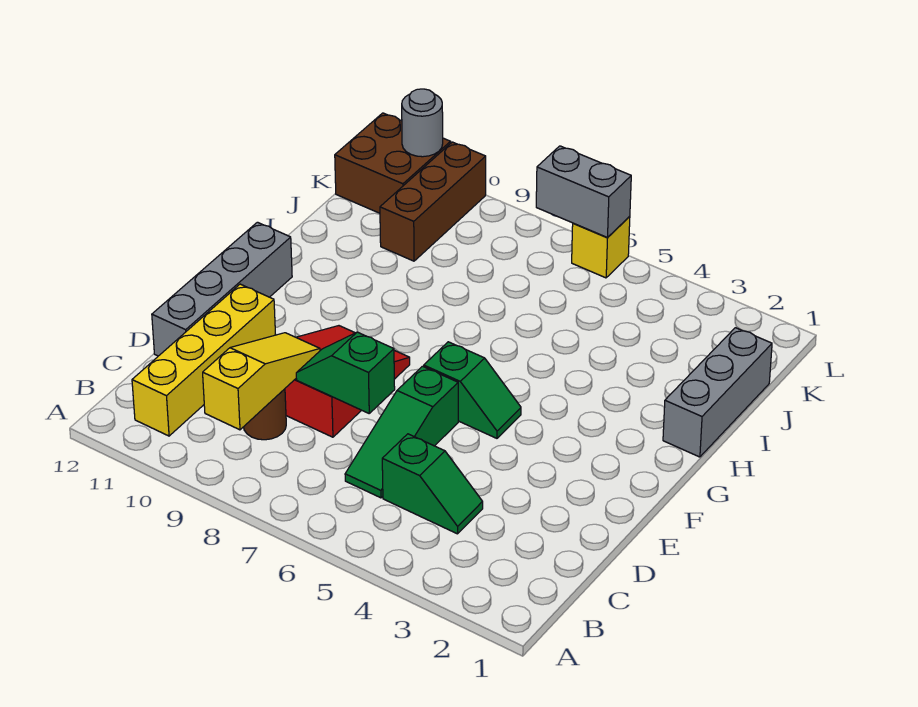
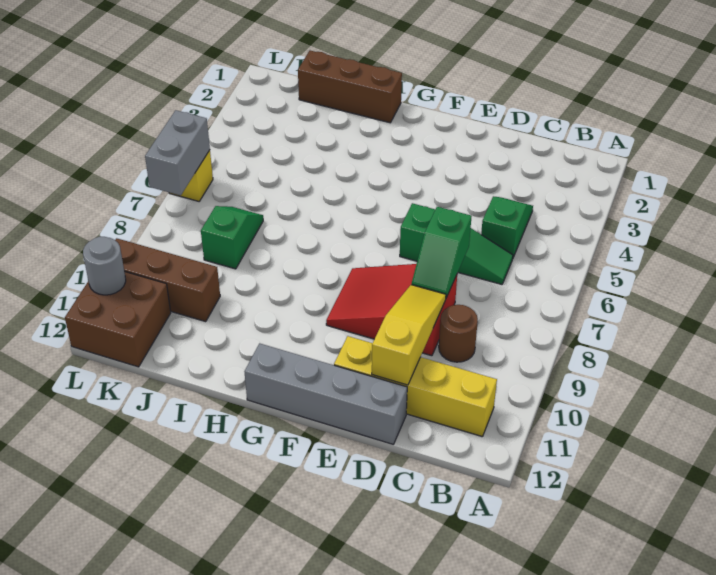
yellow slope B9:D9 level 2 top B -> yellow slope D9:D11 level 2 top 11
green slope F5:F6 level 1 top 6 -> green slope J7:J8 level 1 top 8
grey brick H1:J1 level 1 -> brown brick H1:J1 level 1

